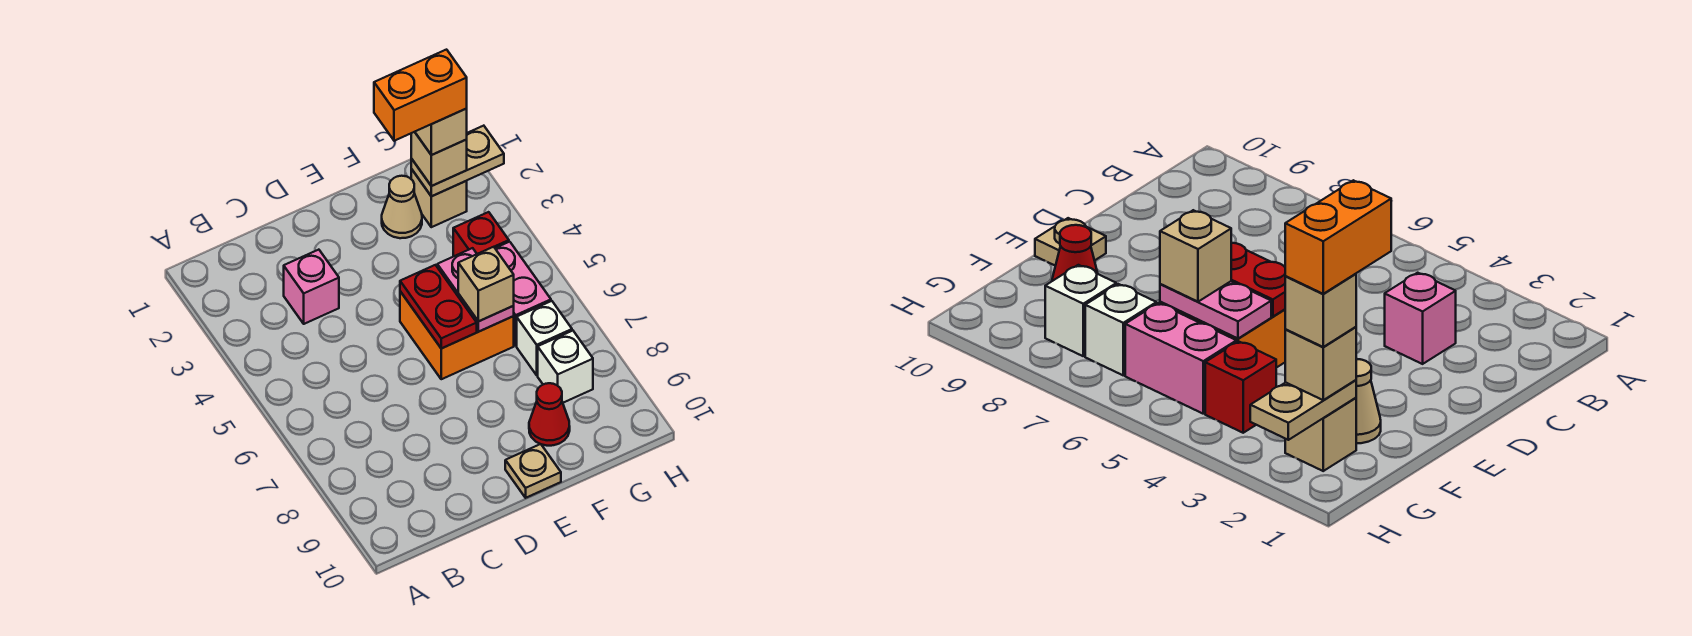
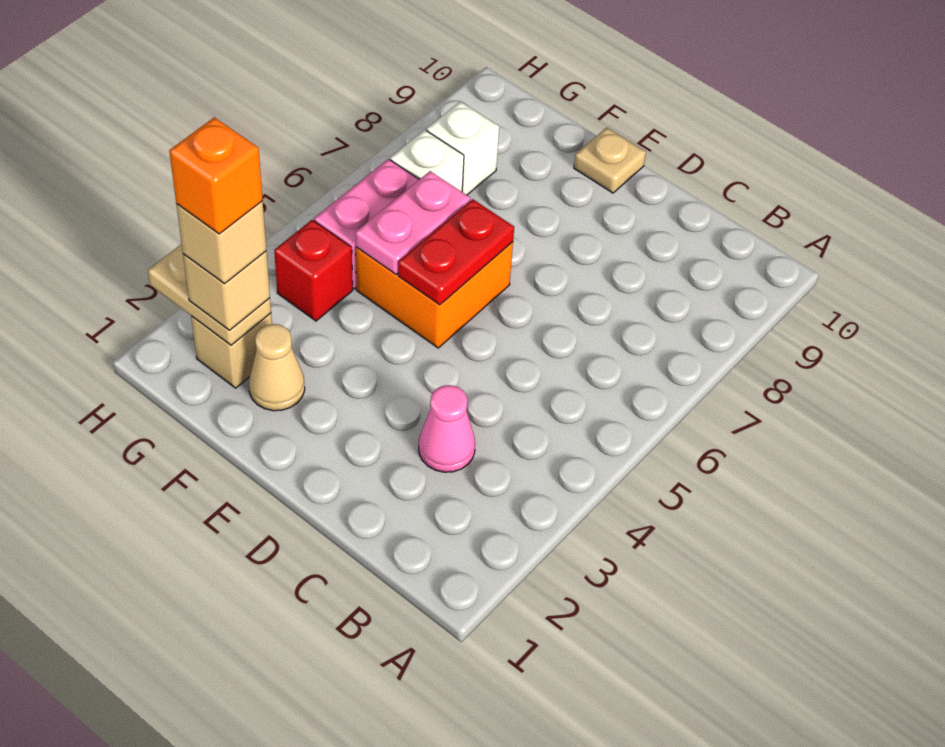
pink brick C3 level 1 -> pink cone C3 level 1
orange brick F2:G2 level 5 -> orange brick G2 level 5
tan brick F6 level 3 -> none
red cone F9 level 1 -> none

